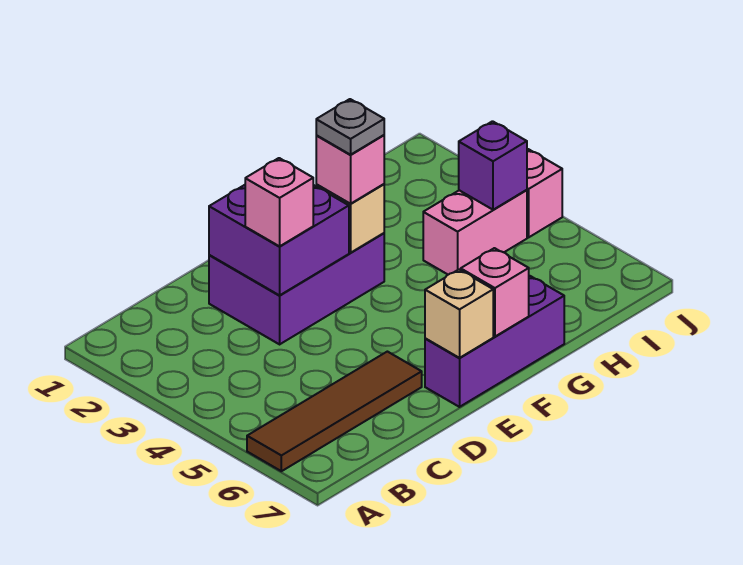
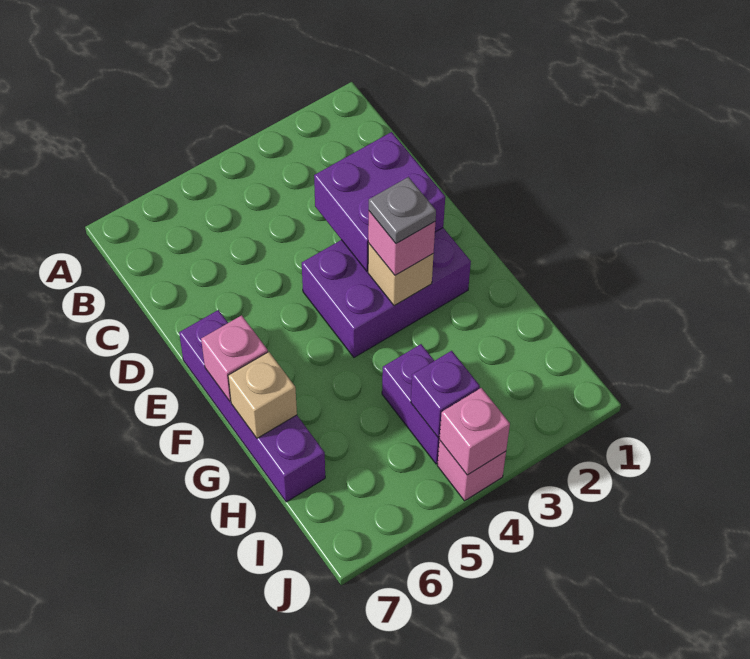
brown tile A6:D6 level 1 -> none
purple brick D2:F3 level 1 -> purple brick E2:F4 level 1
pink brick D3 level 3 -> pink brick J4 level 2
purple brick E7:G7 level 1 -> purple brick E7:H7 level 1
tan brick E7 level 2 -> tan brick G7 level 2
pink brick H4:I4 level 1 -> purple brick H4:I4 level 1

